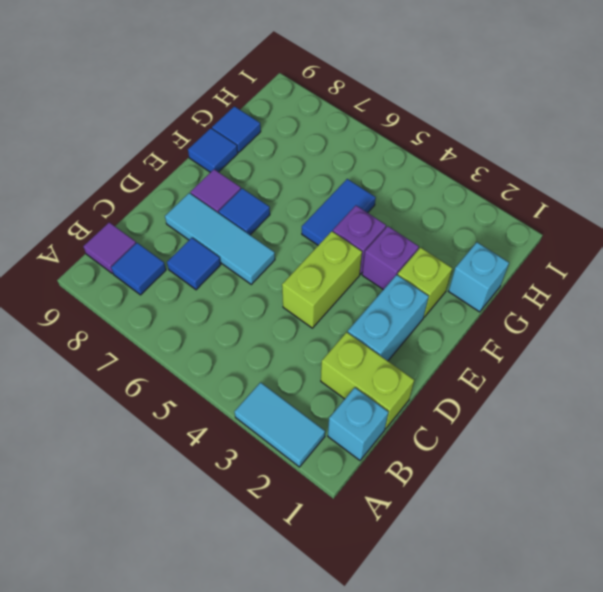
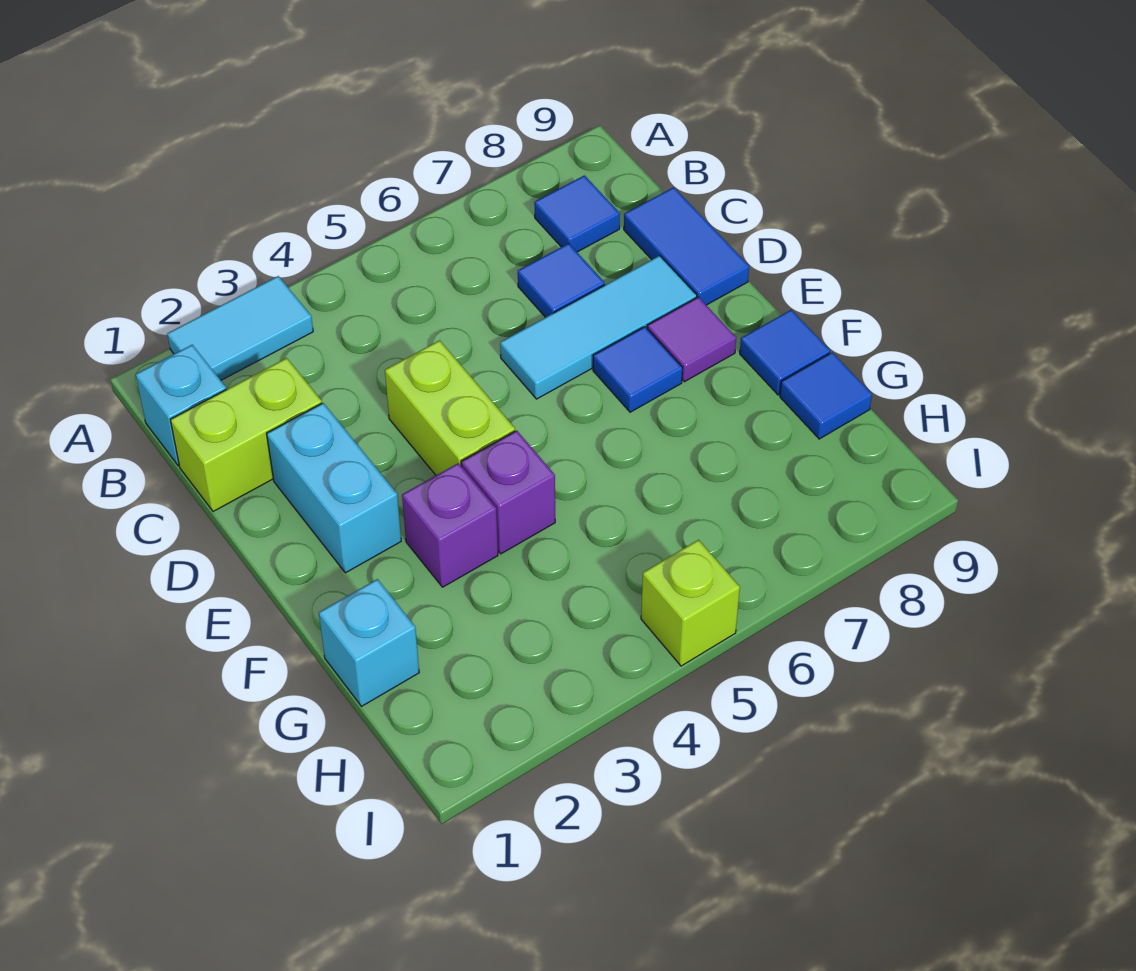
purple tile B9 level 1 -> none
lime brick F2 level 1 -> lime brick I5 level 1
blue tile F5:G5 level 1 -> blue tile C9:D9 level 1

